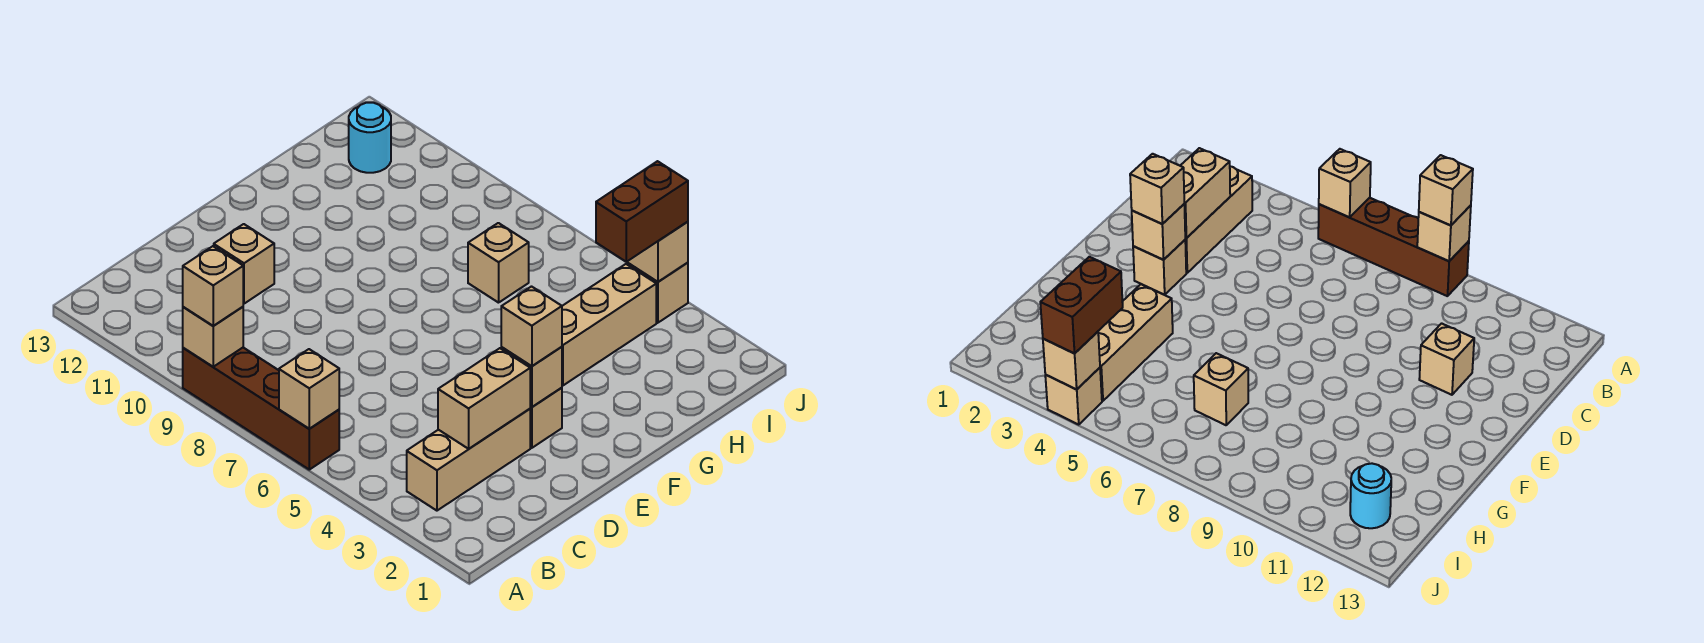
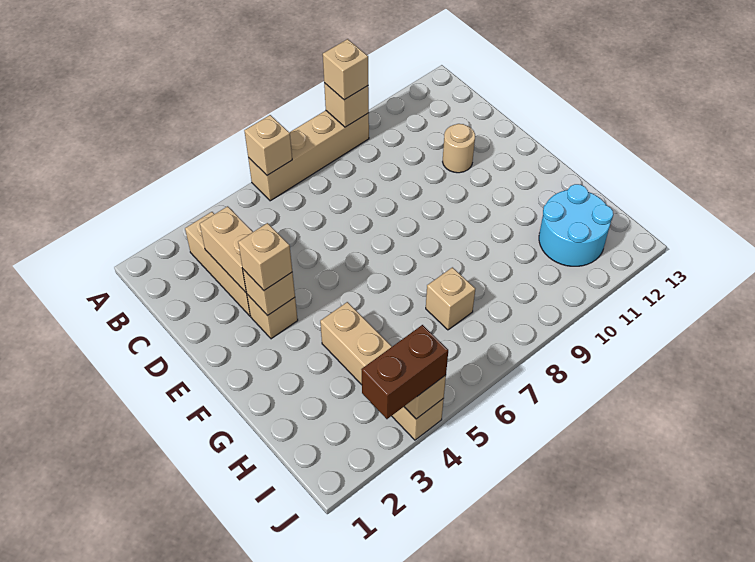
brown brick A6:A9 level 1 -> tan brick A6:A9 level 1
tan brick D11 level 1 -> tan round brick D11 level 1
brown brick I4:J4 level 3 -> brown brick J3:J4 level 3
cyan round brick I12 level 1 -> cyan round brick H11:I12 level 1

